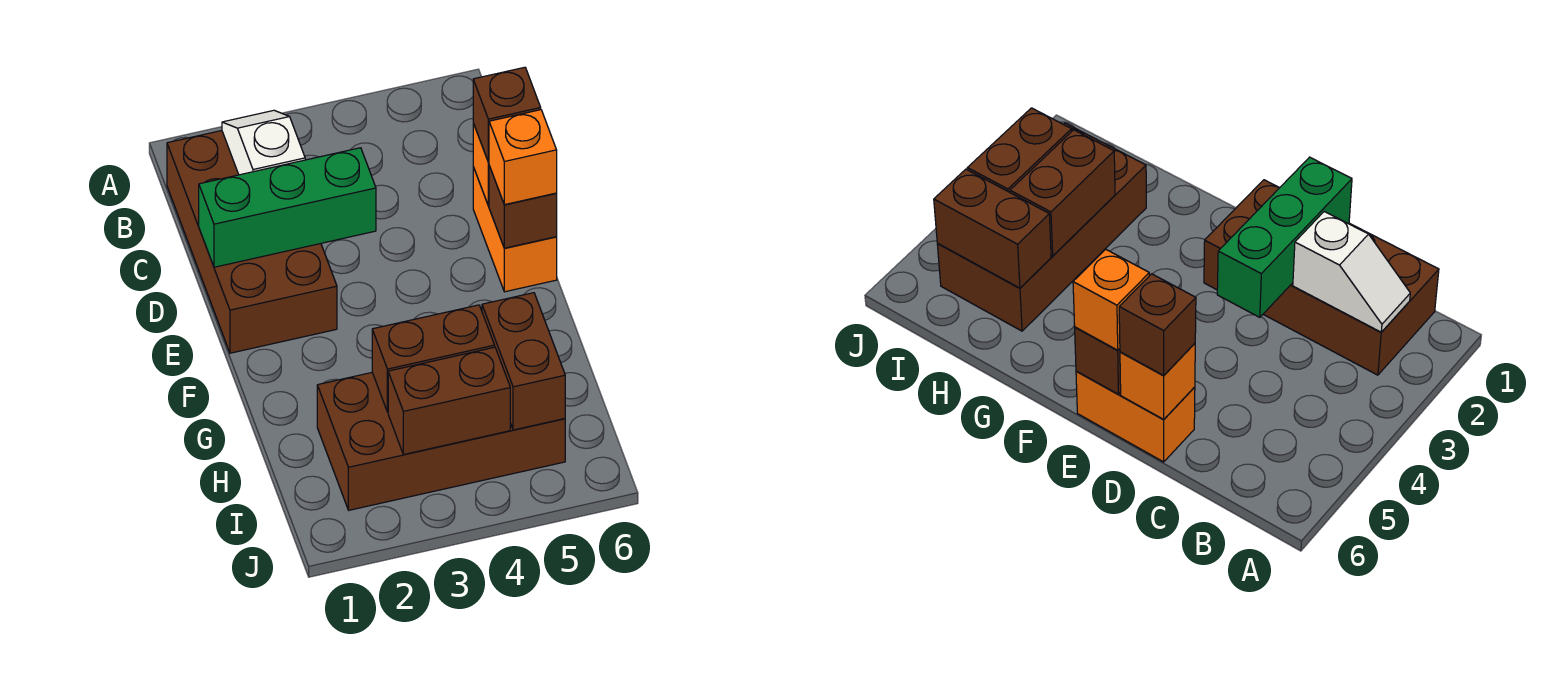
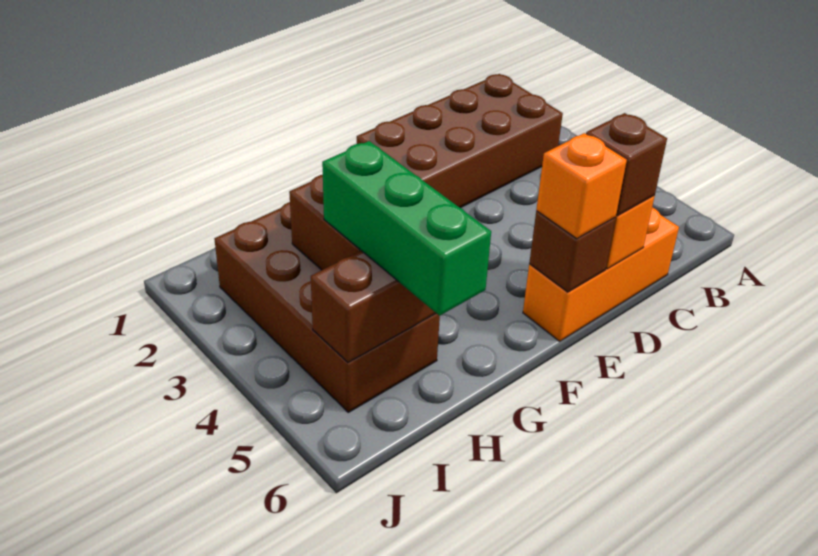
white slope B2:C2 level 2 top C -> none
green brick D1:D3 level 2 -> green brick H4:H6 level 3
orange brick D6:E6 level 1 -> orange brick C6:E6 level 1
brown brick I3:I4 level 2 -> none

